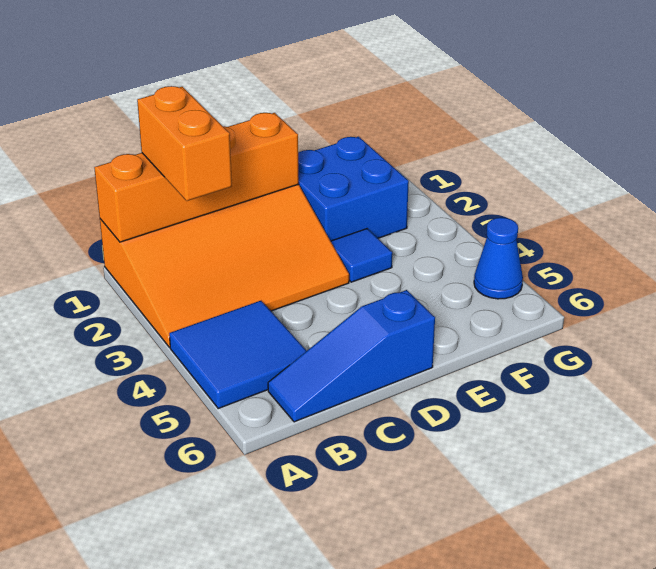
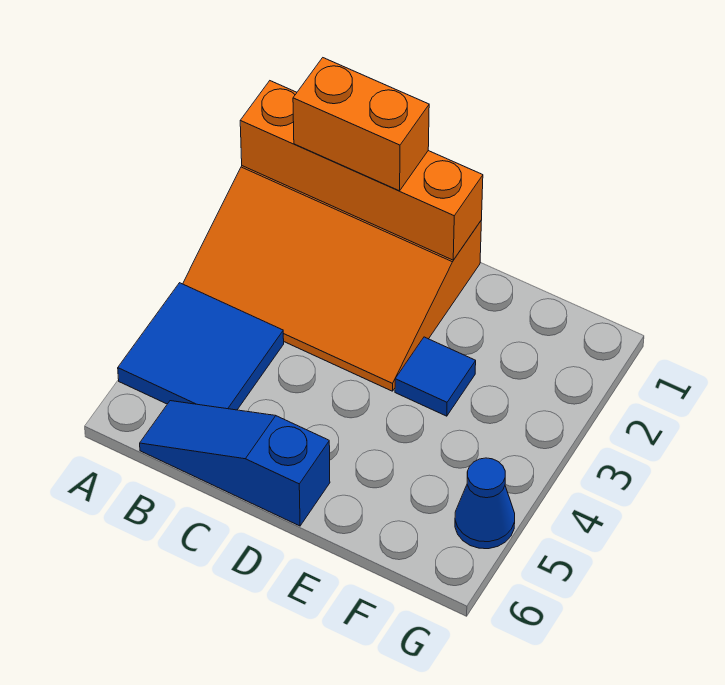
orange brick B1:B2 level 3 -> orange brick B1:C1 level 3
blue brick E1:F2 level 1 -> none

